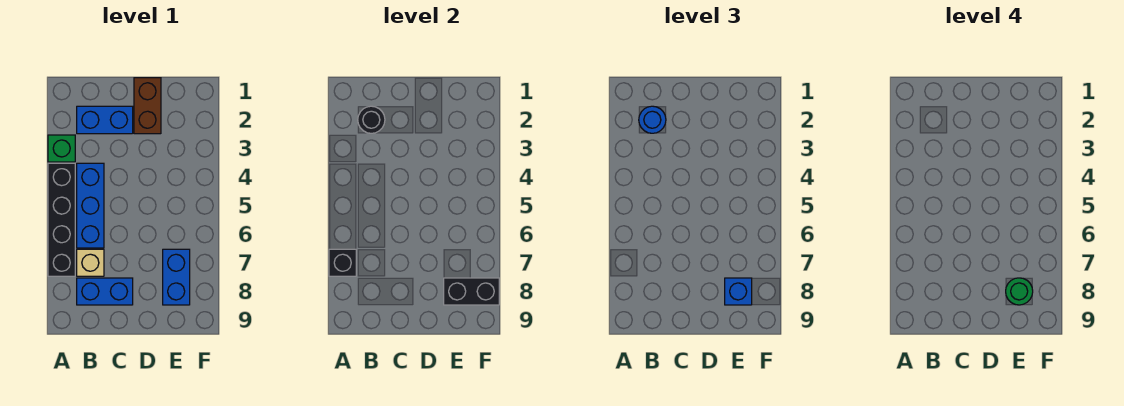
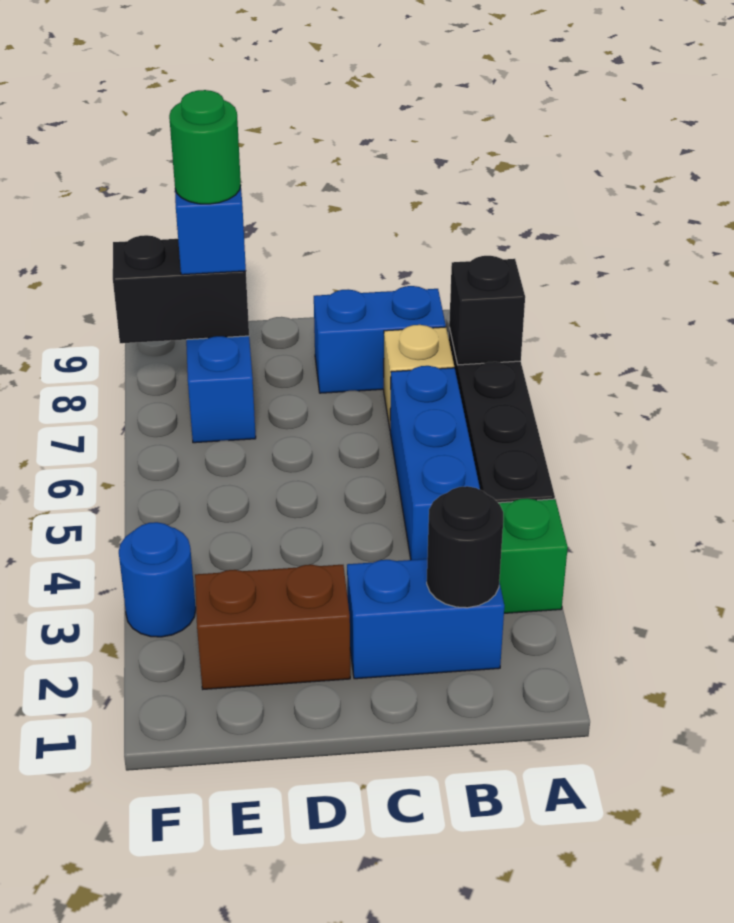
blue round brick B2 level 3 -> blue round brick F3 level 1
brown brick D1:D2 level 1 -> brown brick D2:E2 level 1

